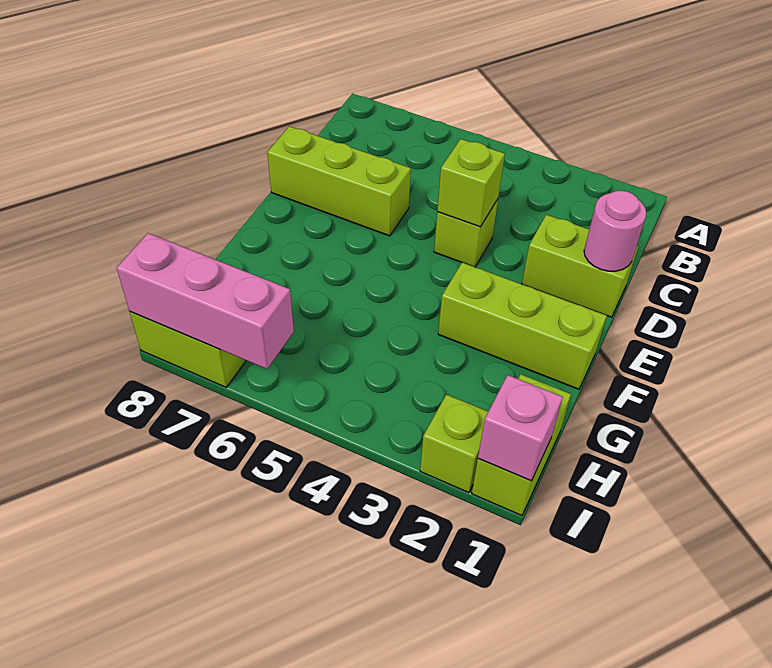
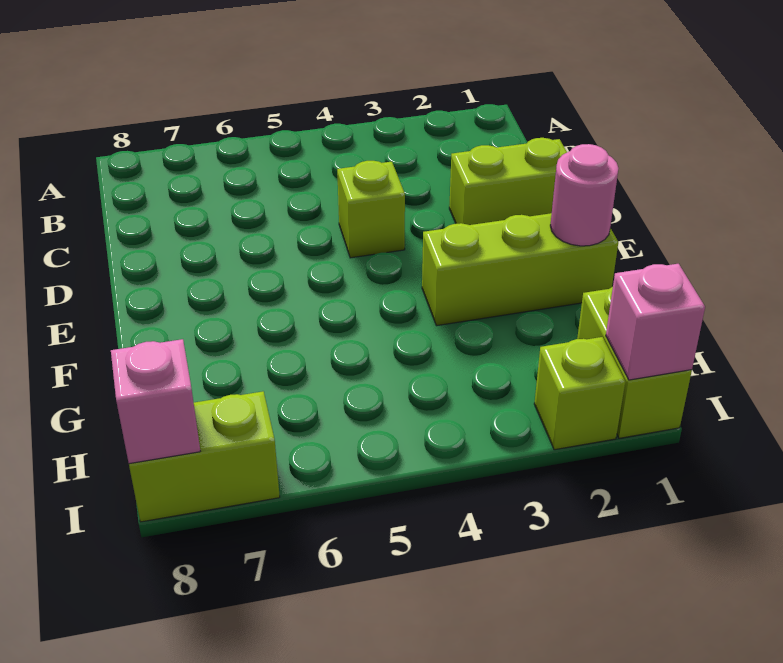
pink round brick D1 level 2 -> pink round brick F1 level 2
lime brick D4 level 2 -> none
lime brick D6:D8 level 1 -> none
pink brick I6:I8 level 2 -> pink brick I8 level 2

